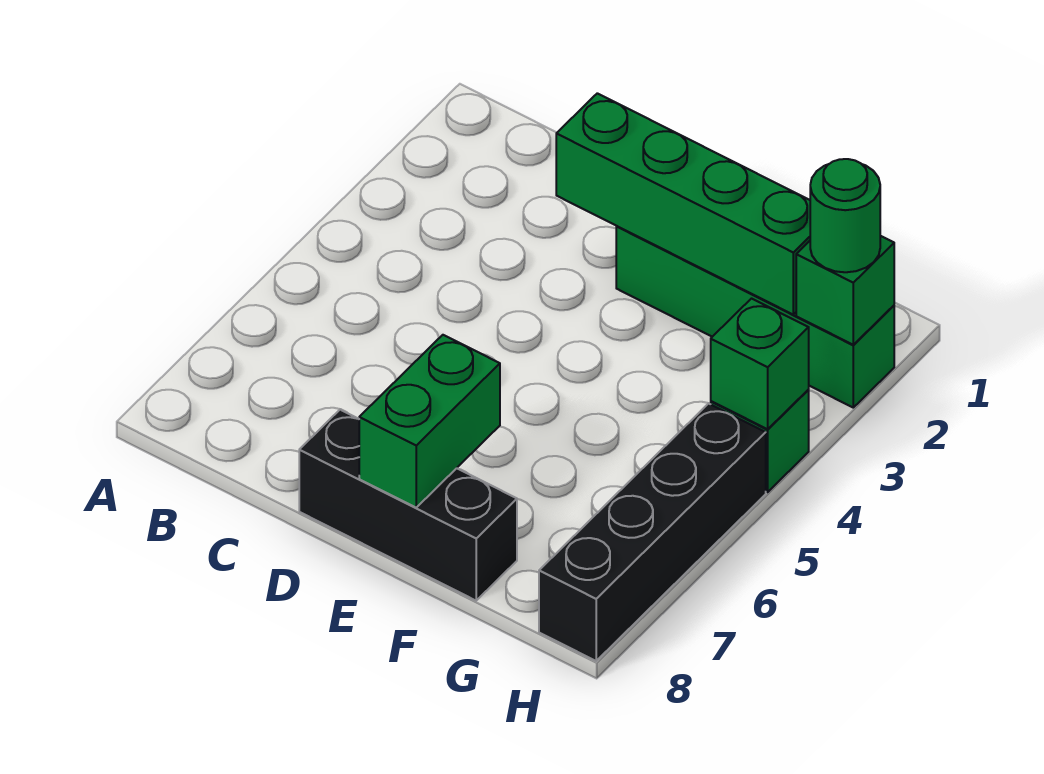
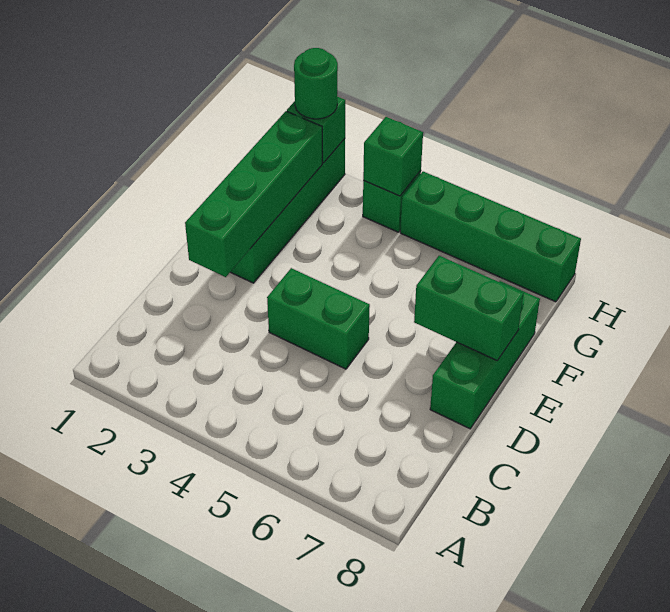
none -> green brick D4:D5 level 1
black brick D8:F8 level 1 -> green brick D8:F8 level 1
black brick H5:H8 level 1 -> green brick H5:H8 level 1

